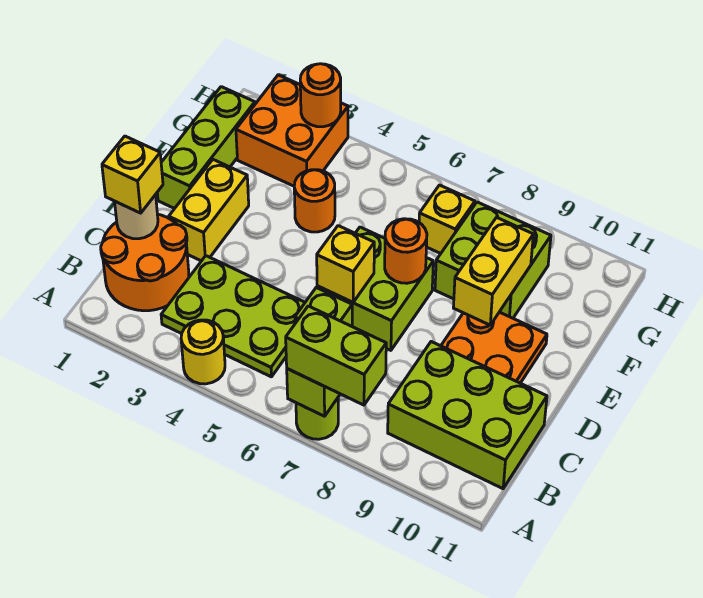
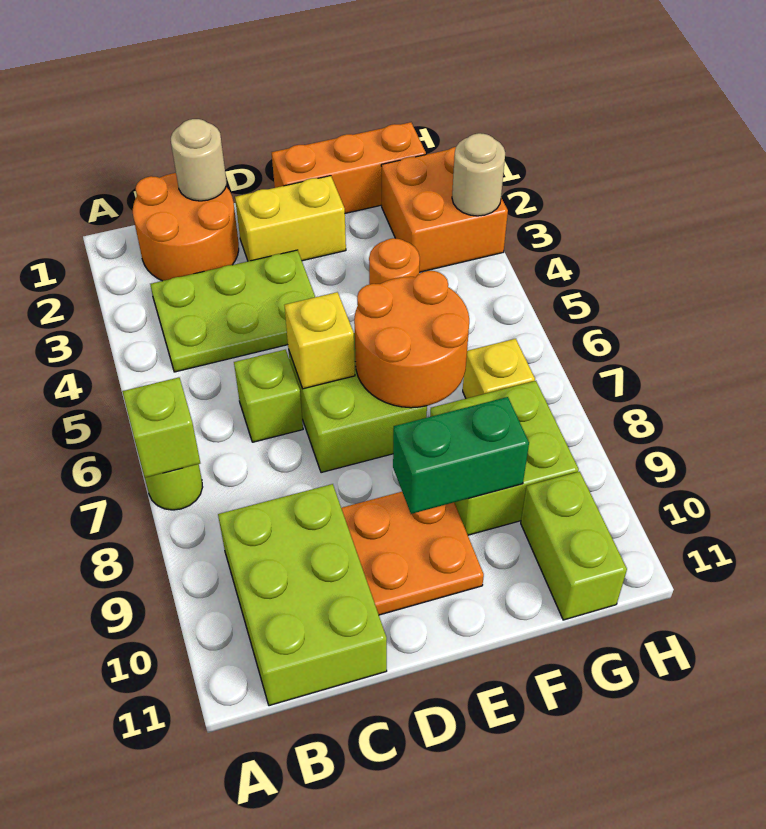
yellow round brick A4 level 1 -> none
lime brick A7:A8 level 3 -> lime brick G10:G11 level 1
lime plate B3:C5 level 1 -> lime plate B3:D4 level 1
yellow brick C1 level 3 -> none
lime brick E1:G1 level 1 -> orange brick E1:G1 level 1
orange round brick E7 level 2 -> orange round brick E6:F7 level 2
yellow brick E9:F9 level 2 -> green brick E9:F9 level 2
orange round brick H3 level 2 -> tan round brick H3 level 2

